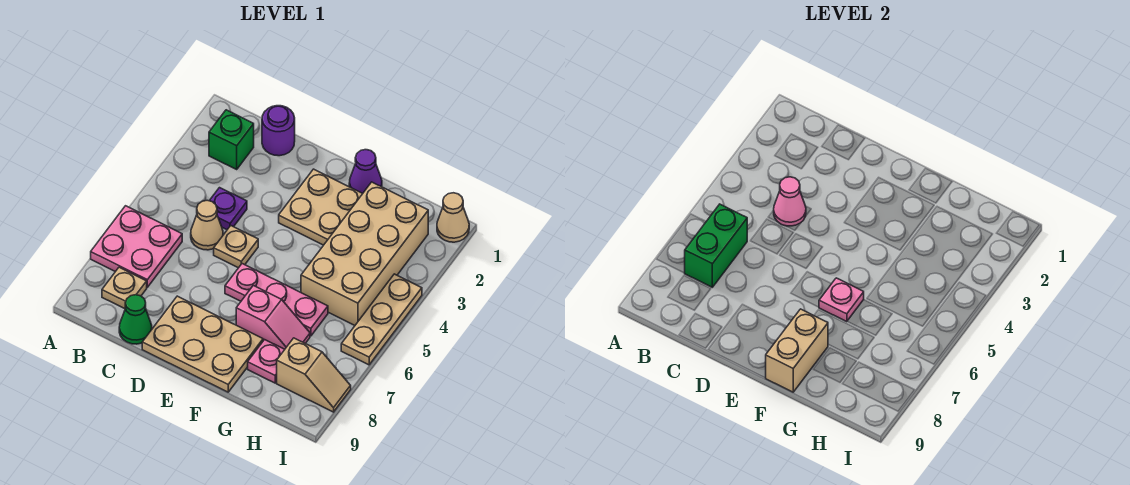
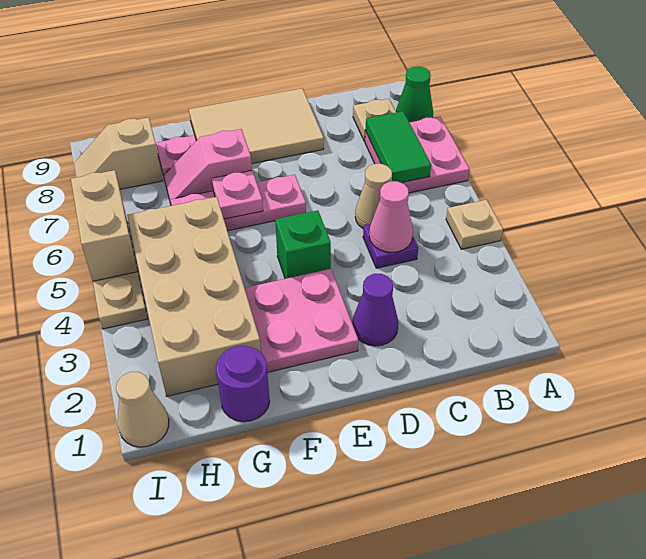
green brick B2 level 1 -> green brick E4 level 1
green brick B6:B7 level 2 -> green tile B6:B7 level 2
purple round brick C1 level 1 -> purple round brick G1 level 1
green cone C9 level 1 -> green cone A8 level 1
tan plate D5 level 1 -> tan plate A4 level 1
tan plate D8:F9 level 1 -> tan tile D8:F9 level 1
tan plate E2:F3 level 1 -> pink plate E2:F3 level 1
purple cone F1 level 1 -> purple cone D2 level 1
tan brick F8:F9 level 2 -> tan brick I5:I6 level 2

